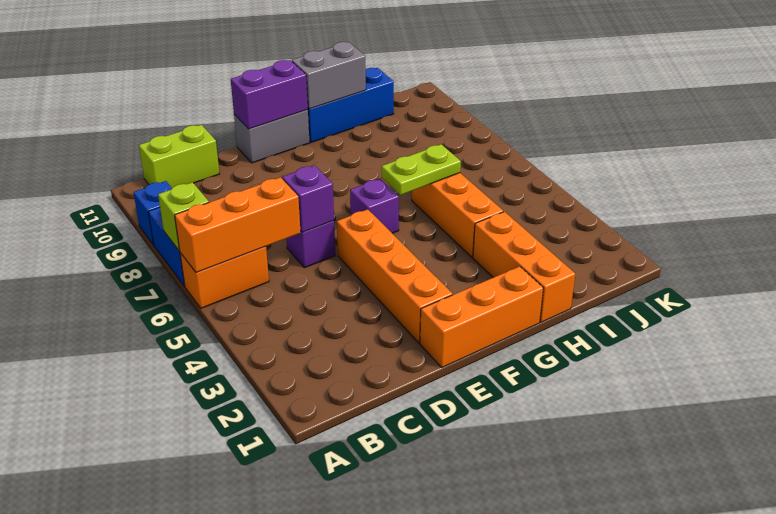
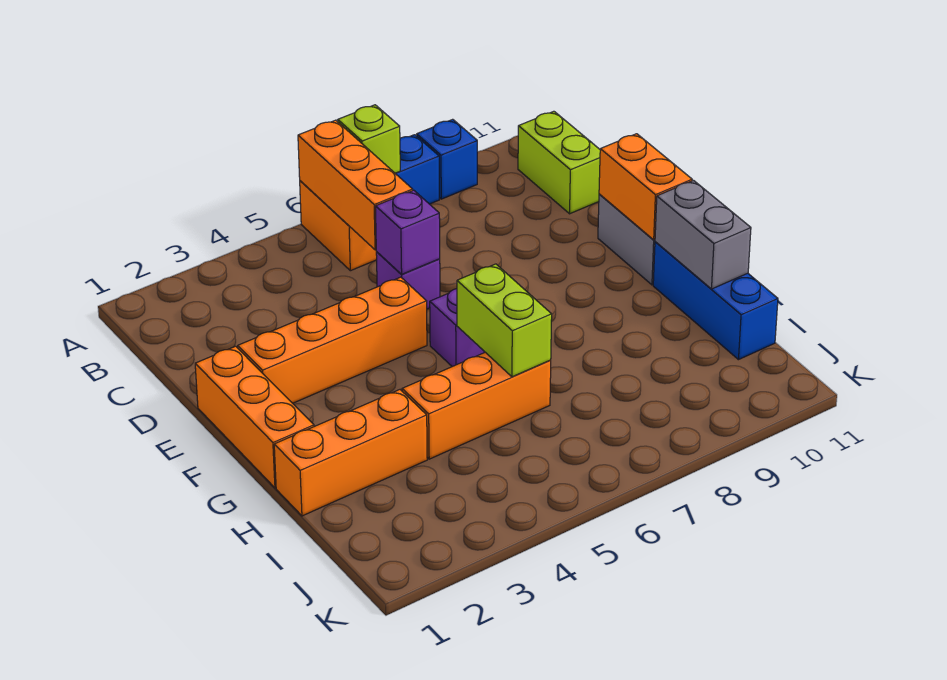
purple brick E11:F11 level 2 -> orange brick E11:F11 level 2
lime plate G6:H6 level 2 -> lime brick G6:H6 level 2

